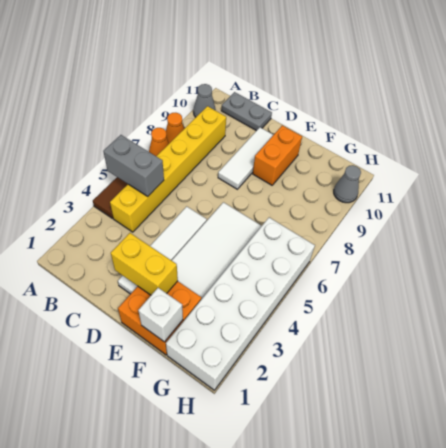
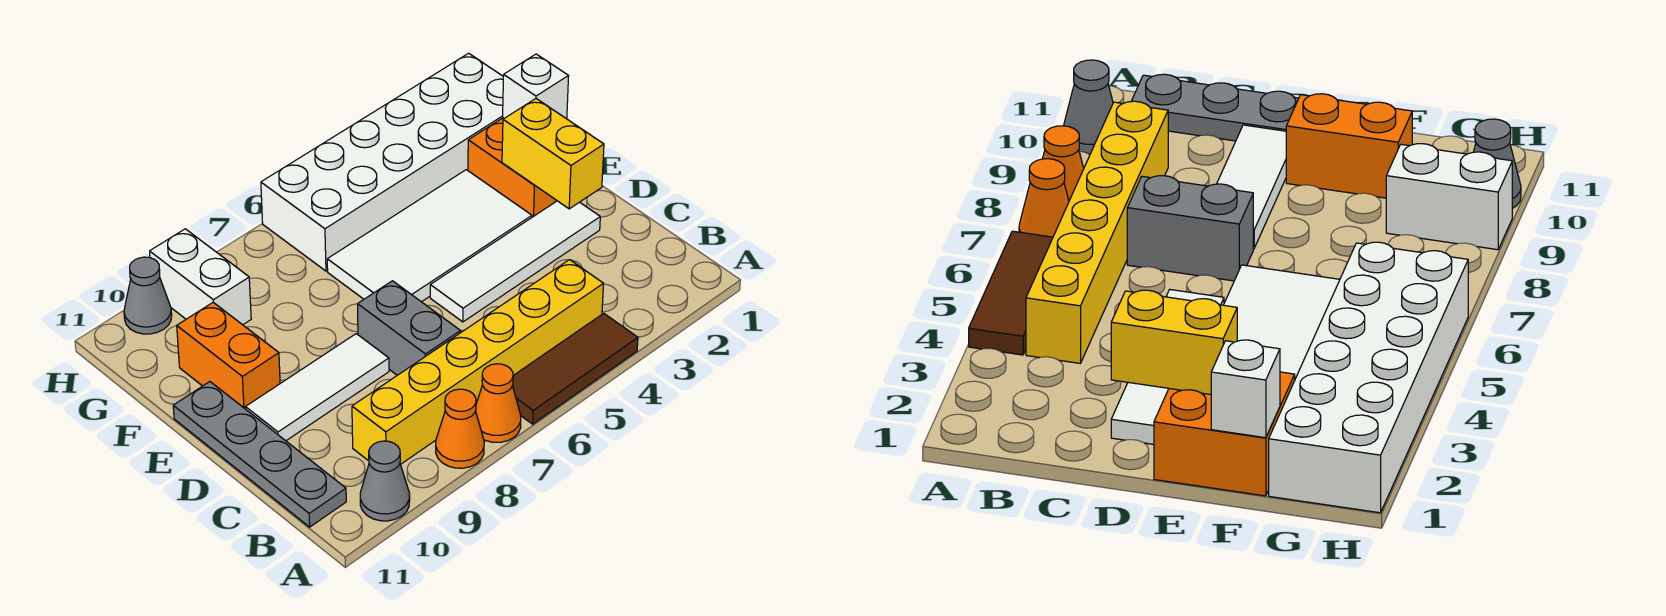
grey brick A5:B5 level 2 -> grey brick C7:D7 level 1
grey plate B11:C11 level 1 -> grey plate B11:E11 level 1
orange brick E9:E10 level 1 -> orange brick E10:F10 level 1
none -> white brick G9:H9 level 1

